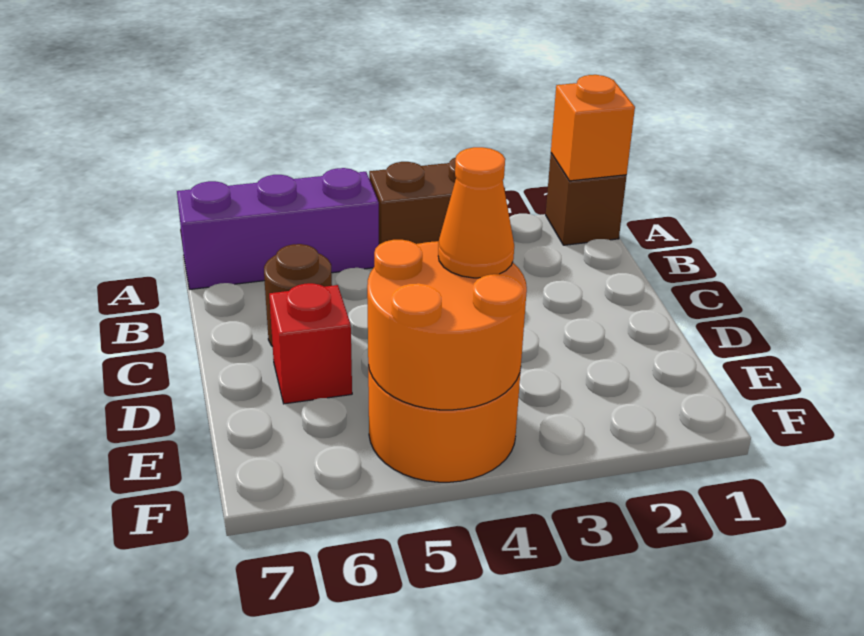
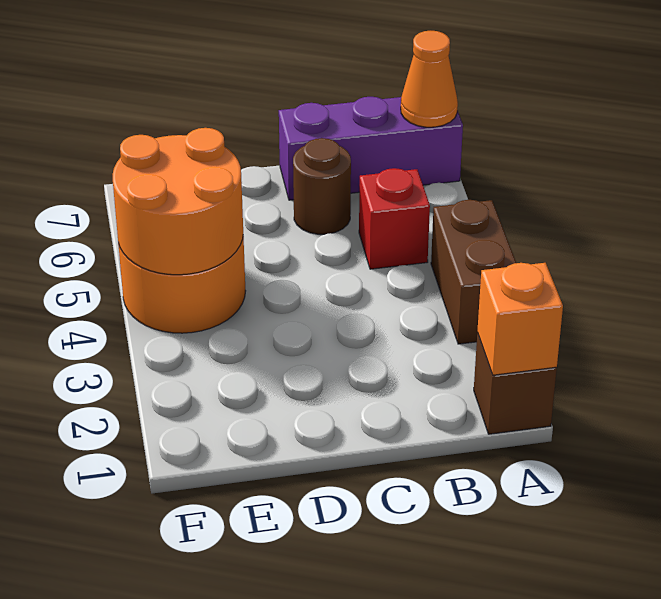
purple brick A5:A7 level 1 -> purple brick A7:C7 level 1
red brick D6 level 1 -> red brick B5 level 1
orange cone E4 level 3 -> orange cone A7 level 2

